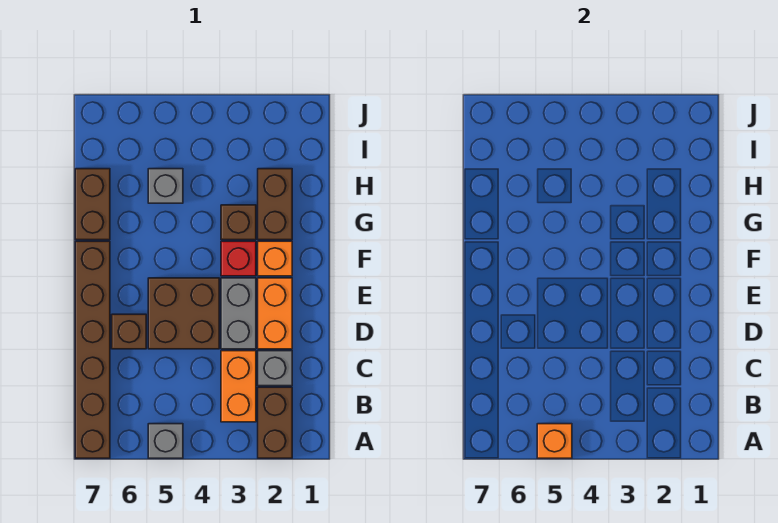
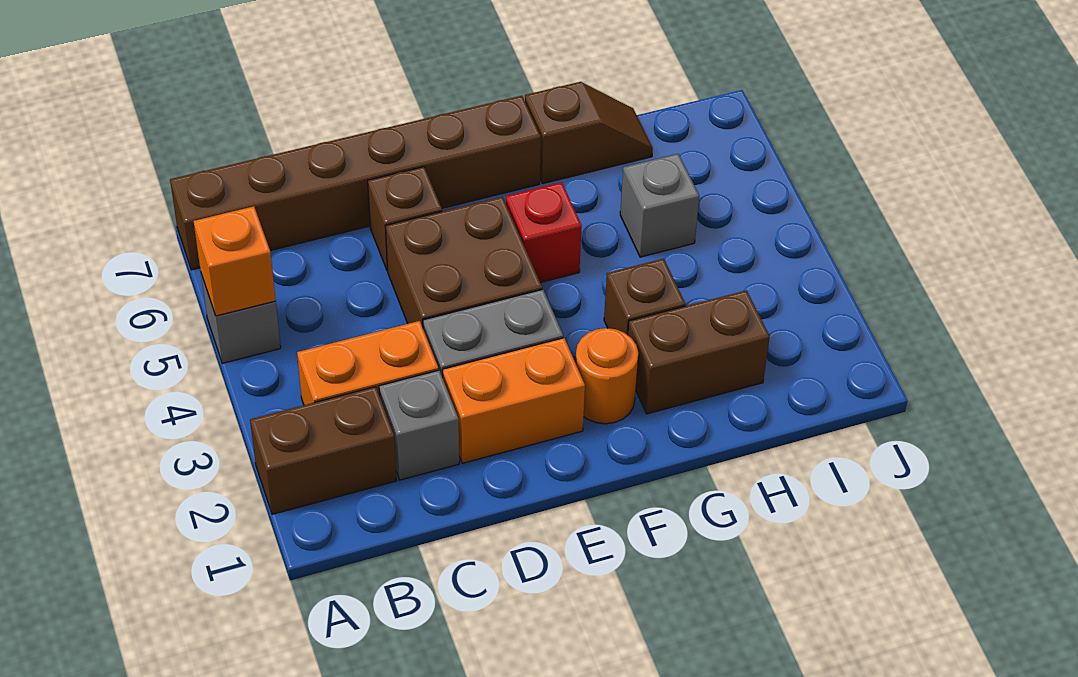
orange brick F2 level 1 -> orange round brick F2 level 1
red brick F3 level 1 -> red brick F5 level 1
brown brick G7:H7 level 1 -> brown slope G7:H7 level 1 top G

